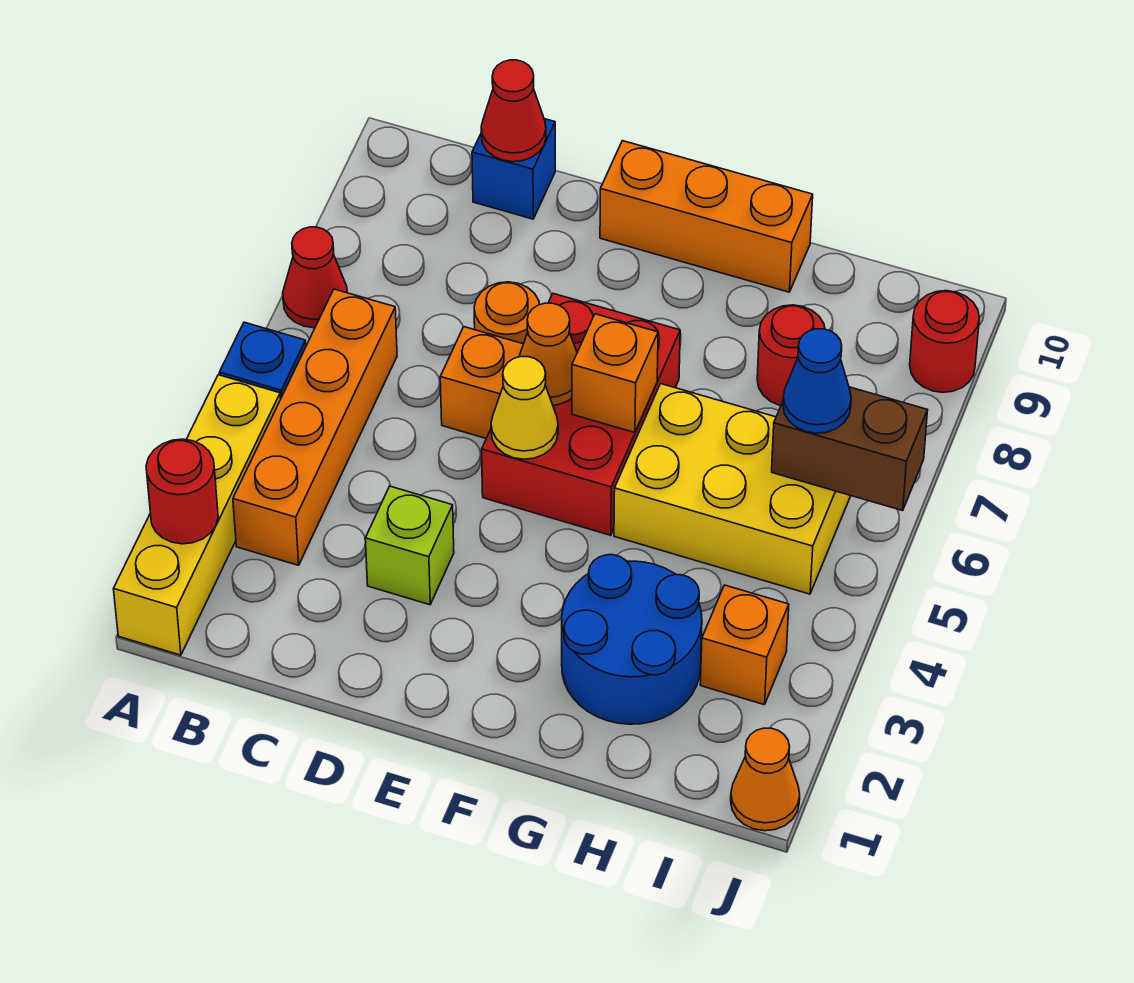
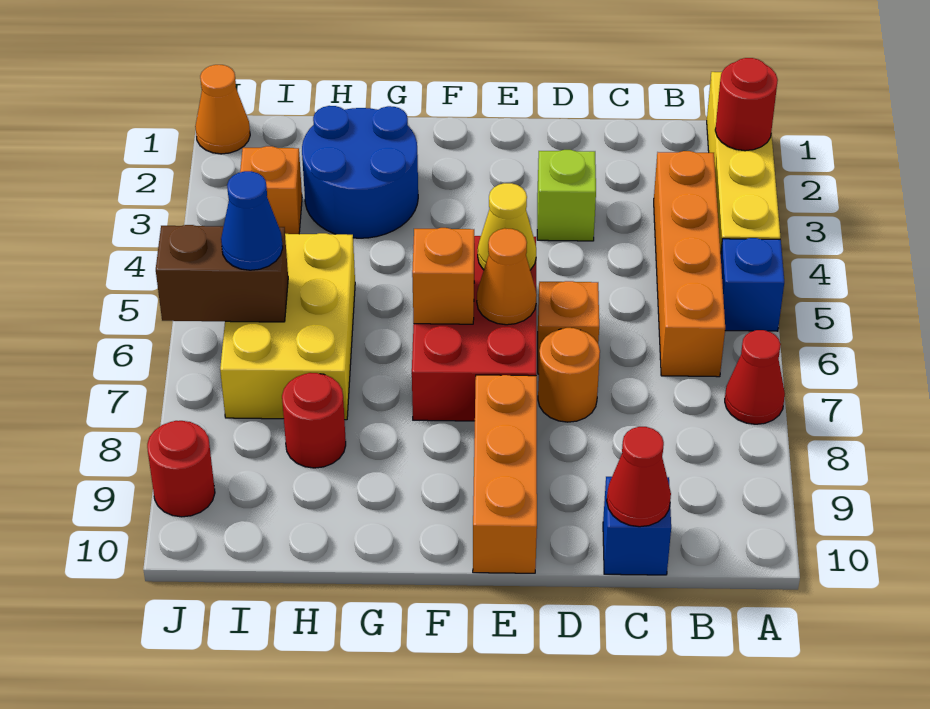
orange brick E10:G10 level 1 -> orange brick E8:E10 level 1
yellow brick G5:I6 level 1 -> yellow brick H5:I7 level 1

